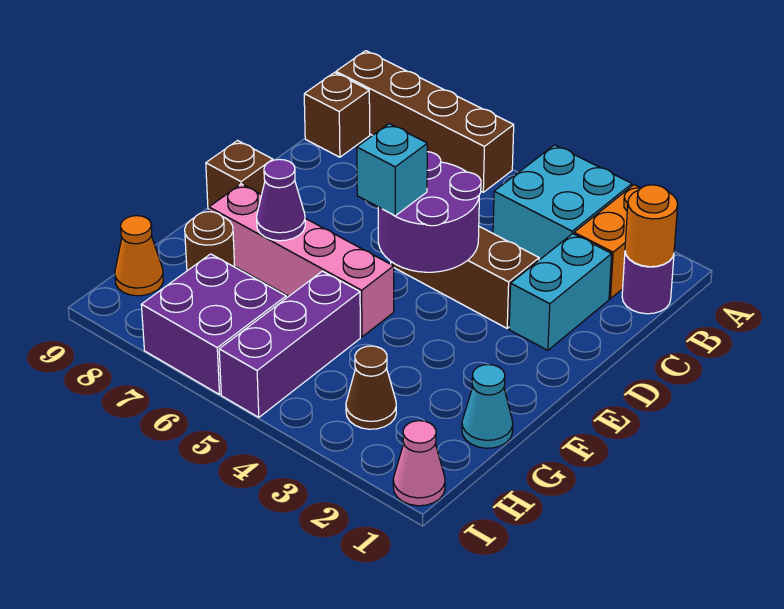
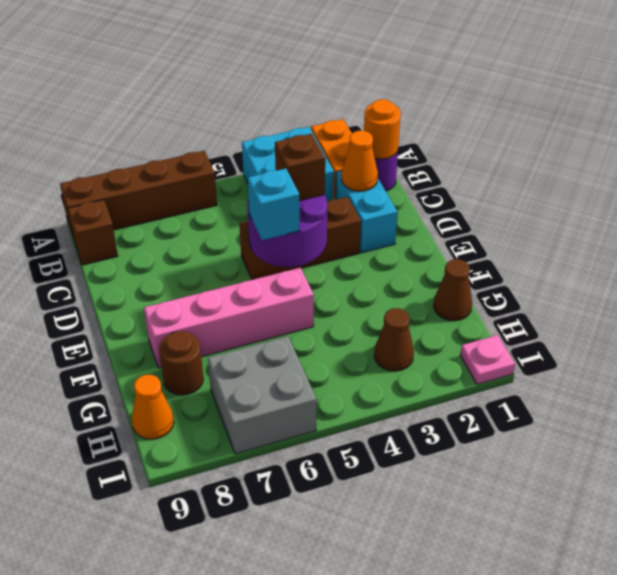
none -> orange cone C2 level 2
brown brick E9 level 1 -> brown brick D4 level 3
purple cone F7 level 2 -> none
cyan cone G1 level 1 -> brown cone G1 level 1
purple brick G5:I5 level 1 -> none
purple brick H6:I7 level 1 -> grey brick H6:I7 level 1
pink cone I1 level 1 -> pink plate I1 level 1

